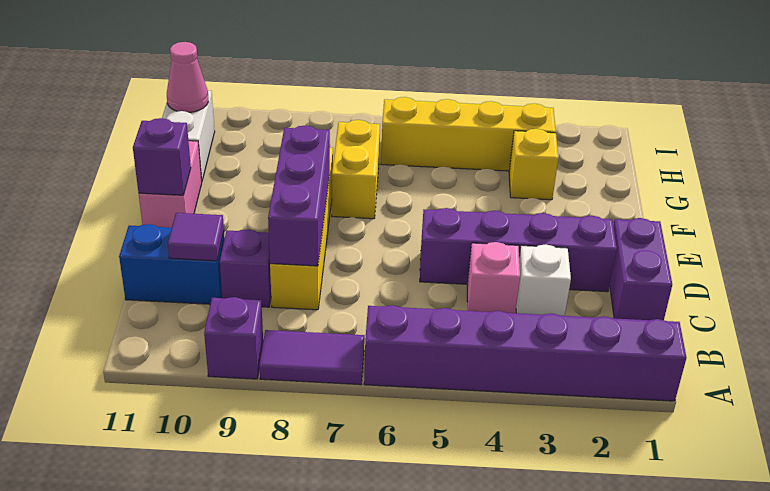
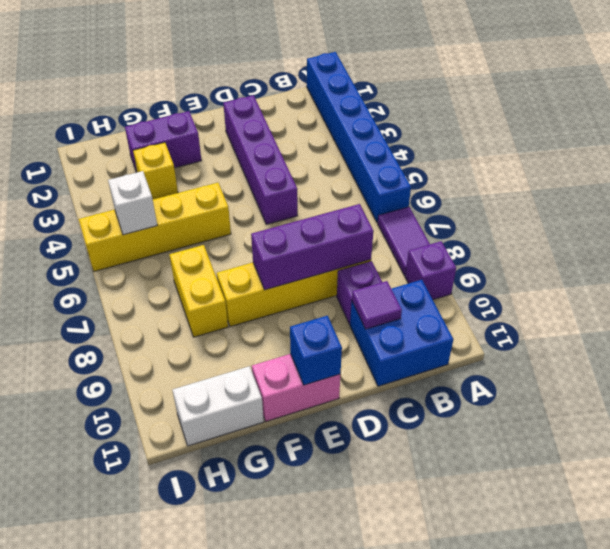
purple brick A1:A6 level 1 -> blue brick A1:A6 level 1
purple brick C1:D1 level 1 -> purple brick F2:G2 level 1
white brick C3 level 1 -> white brick H5 level 2
pink brick C4 level 1 -> none
blue brick C10:C11 level 1 -> blue brick B10:C11 level 1
purple brick E11 level 2 -> blue brick E11 level 2
yellow brick F7:G7 level 1 -> yellow brick G7:G8 level 1
yellow brick H3:H6 level 1 -> yellow brick F5:I5 level 1
pink cone H11 level 2 -> none

